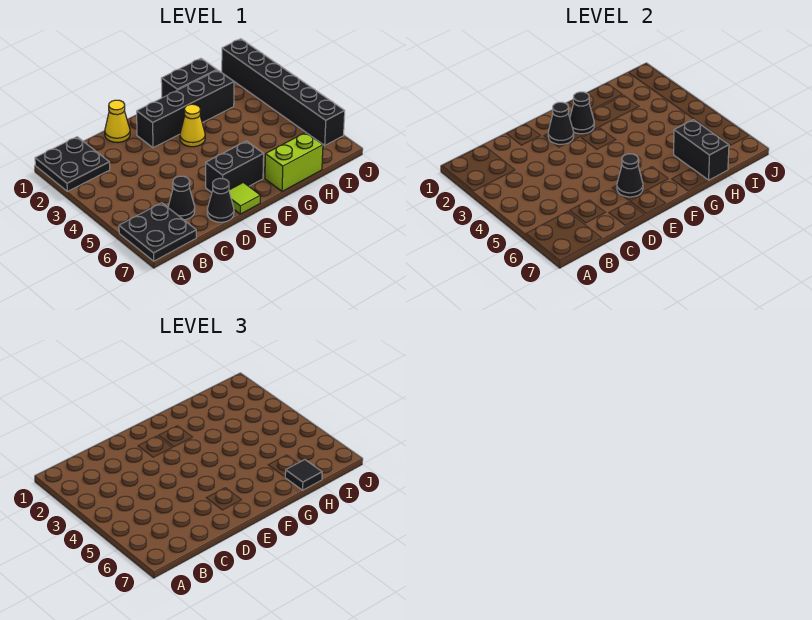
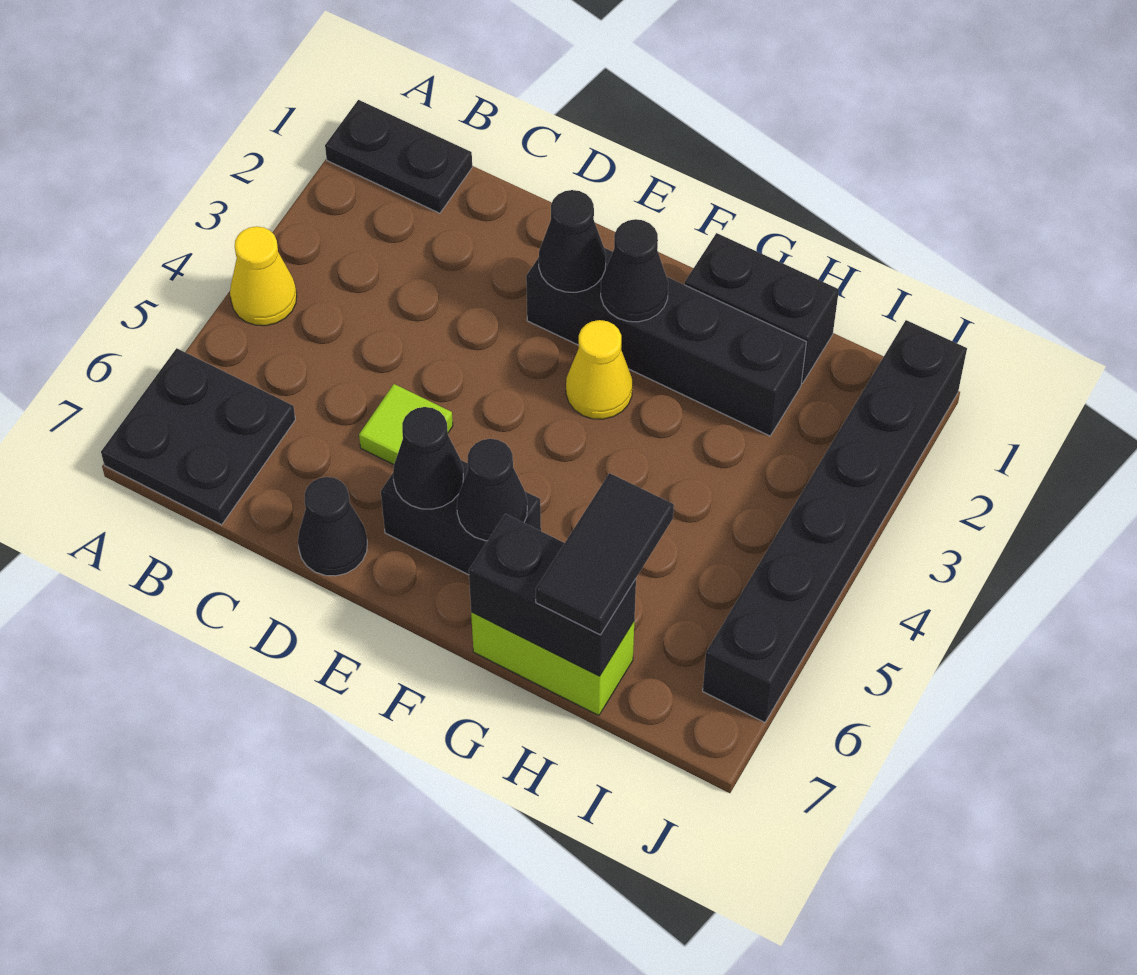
black plate A1:B2 level 1 -> black plate A1:B1 level 1
black cone C6 level 1 -> black cone F6 level 2
yellow cone D1 level 1 -> yellow cone A4 level 1
lime tile E7 level 1 -> lime tile D5 level 1
black brick H6:H7 level 2 -> black brick G7:H7 level 2
black tile H7 level 3 -> black tile H6:H7 level 3

